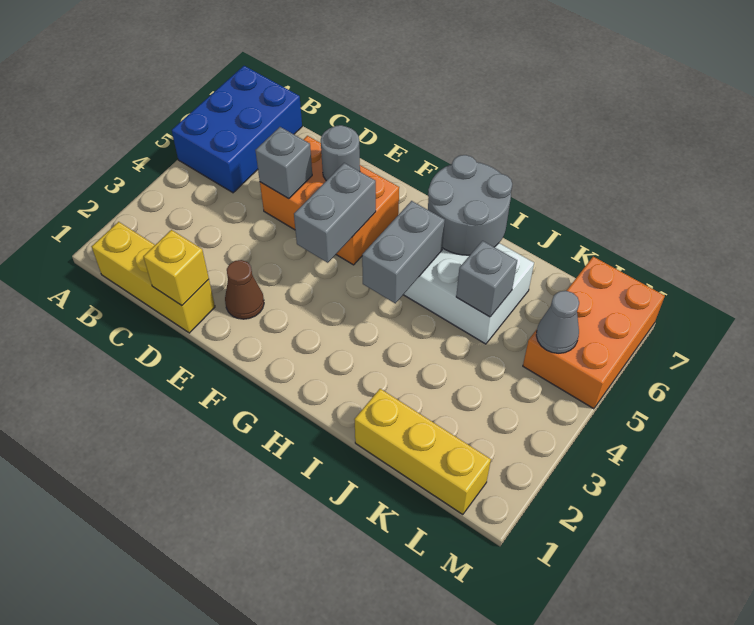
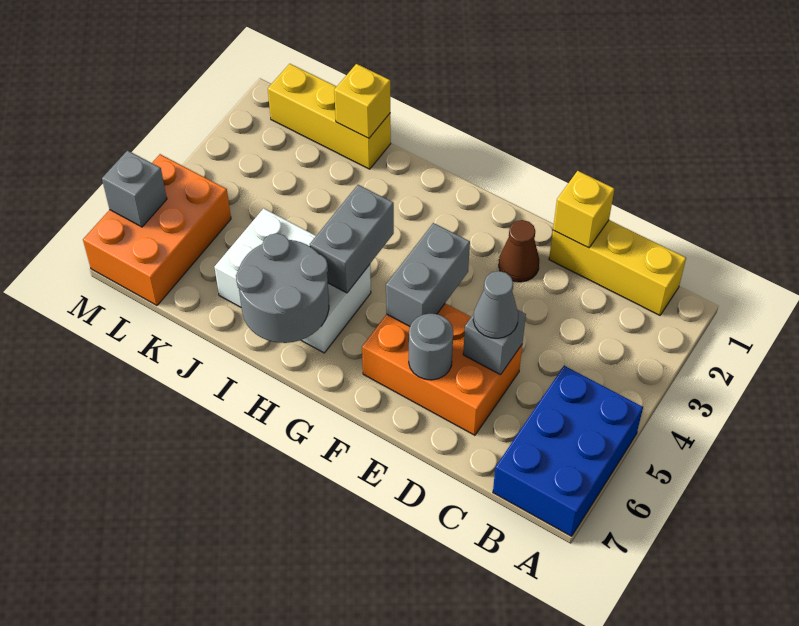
none -> yellow brick J1 level 2
grey brick J5 level 2 -> grey brick M6 level 2
grey cone L5 level 2 -> grey cone D5 level 3

